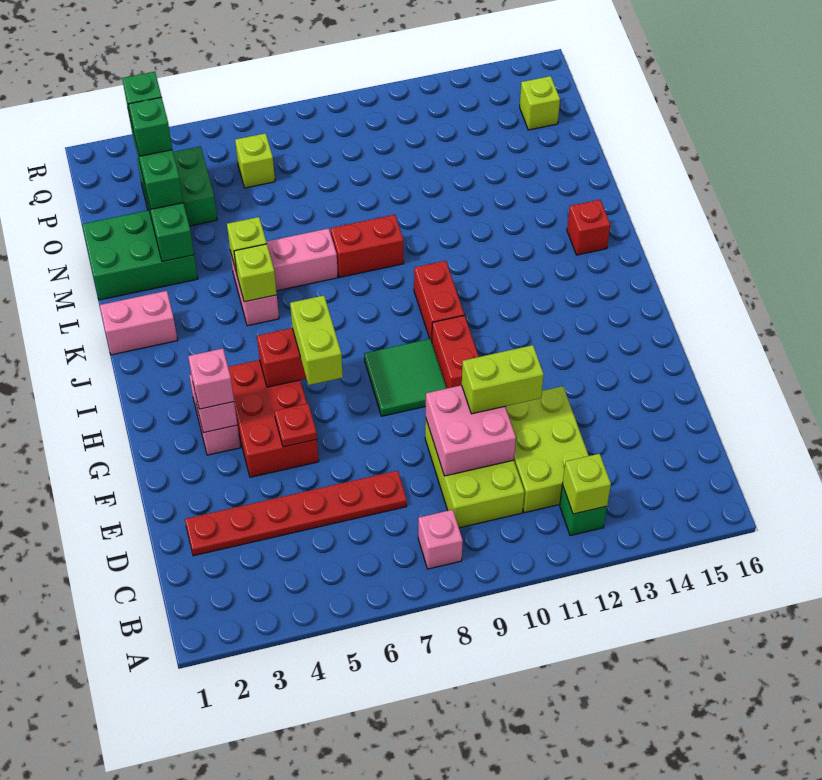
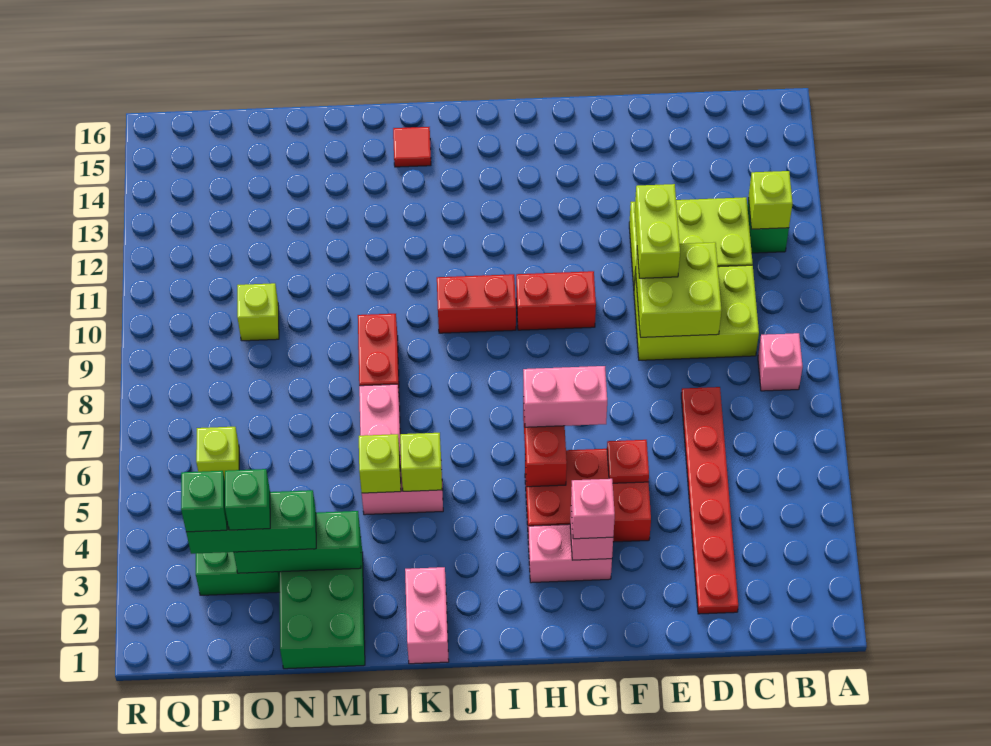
pink brick D9:E10 level 2 -> lime brick D9:E10 level 2
lime brick G6:H6 level 3 -> pink brick G6:H6 level 3
green tile G8:H9 level 1 -> none
red brick K15 level 1 -> red tile K15 level 1
lime brick P15 level 1 -> lime brick O10 level 1

